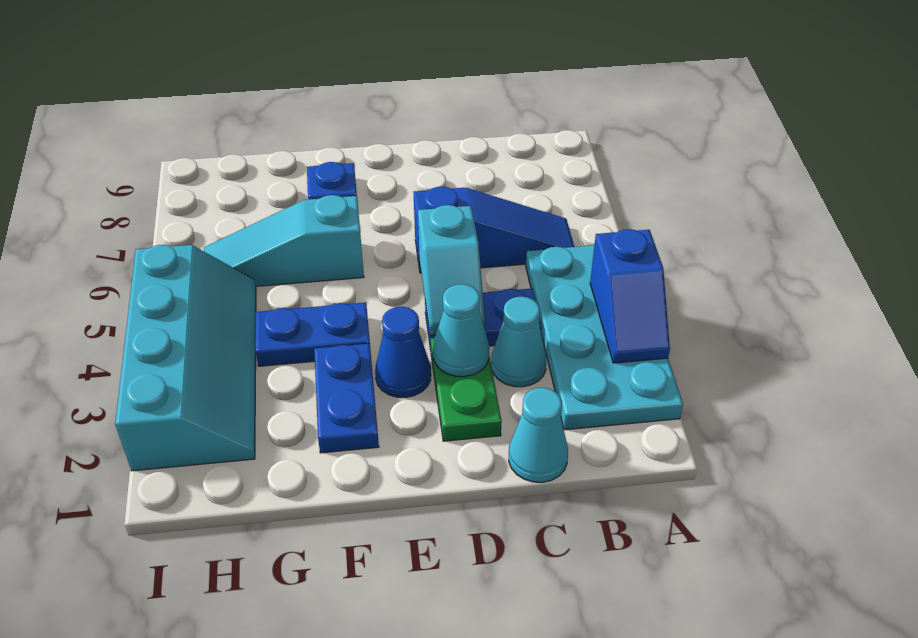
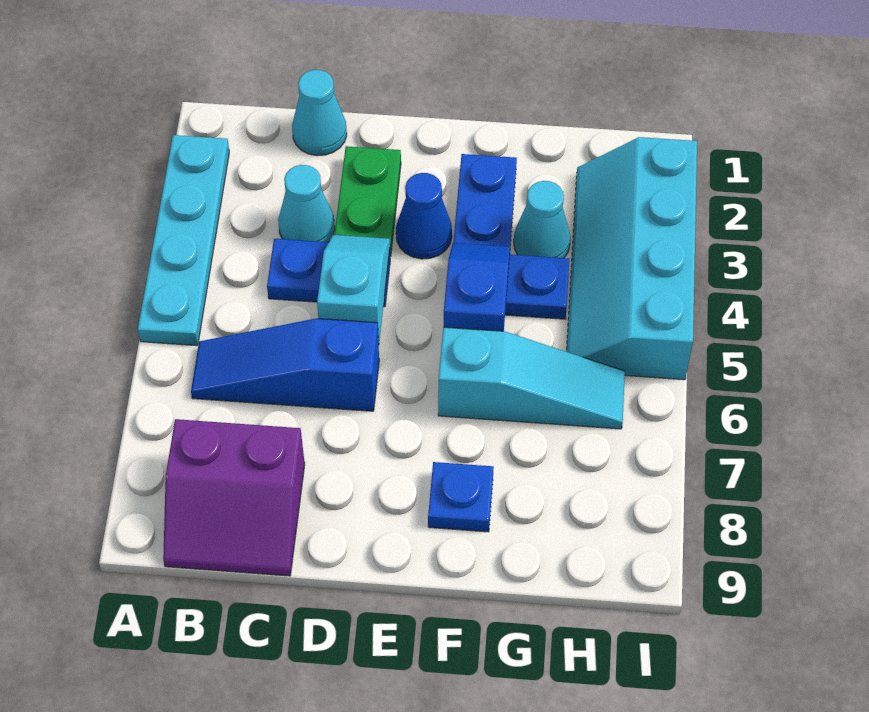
cyan plate A2:B5 level 1 -> cyan plate A2:A5 level 1
blue slope A3:A4 level 2 top 4 -> blue slope F4:F5 level 2 top 5
none -> purple slope B8:C9 level 1 top 8
cyan cone D3 level 2 -> cyan cone G3 level 1

